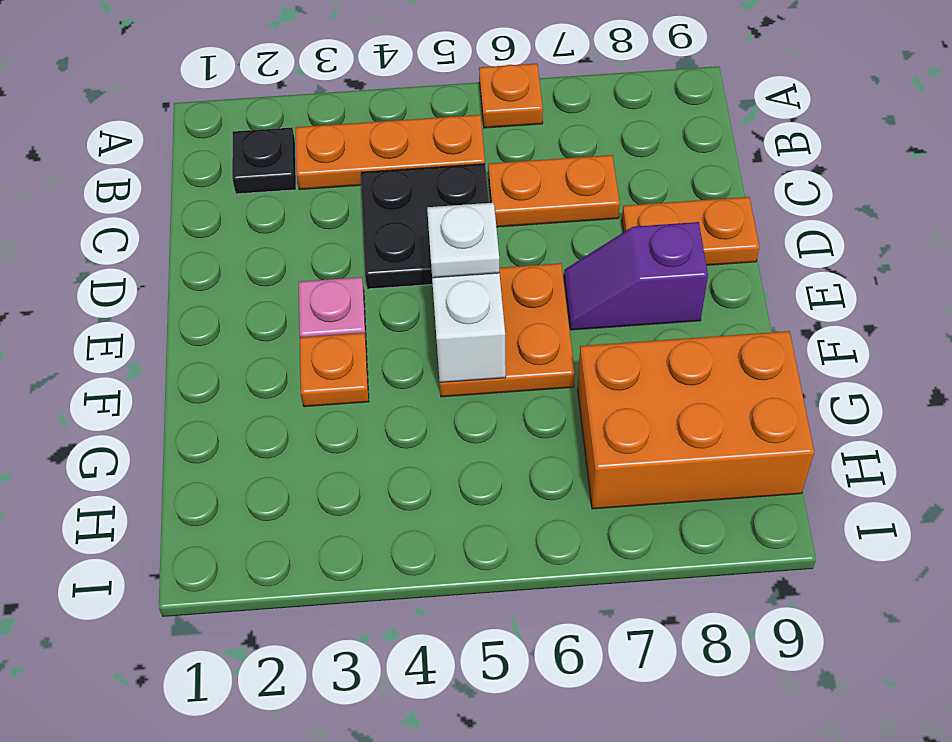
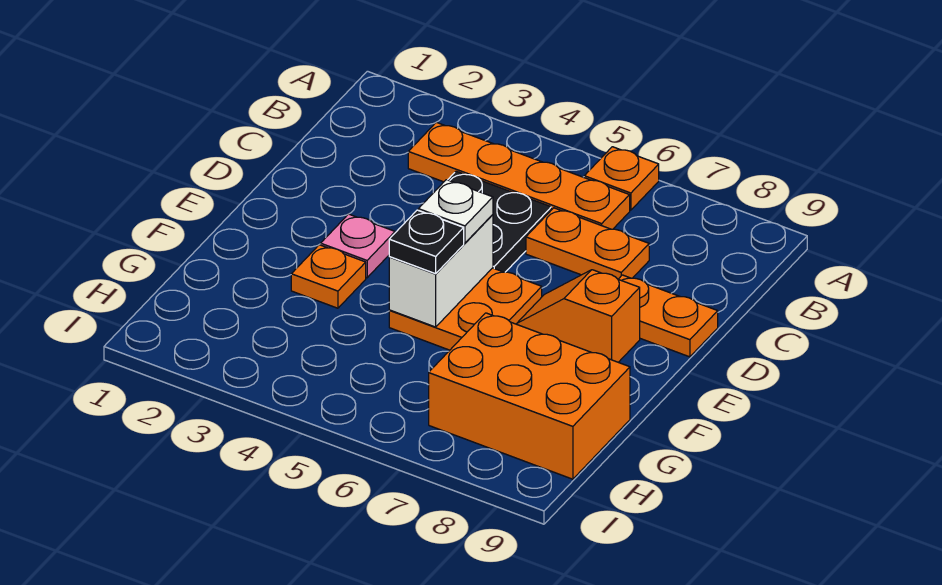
black plate B2 level 1 -> black plate F5 level 3
orange plate B3:B5 level 1 -> orange plate B3:B6 level 1
purple slope E7:E8 level 1 top 8 -> orange slope E7:E8 level 1 top 8

